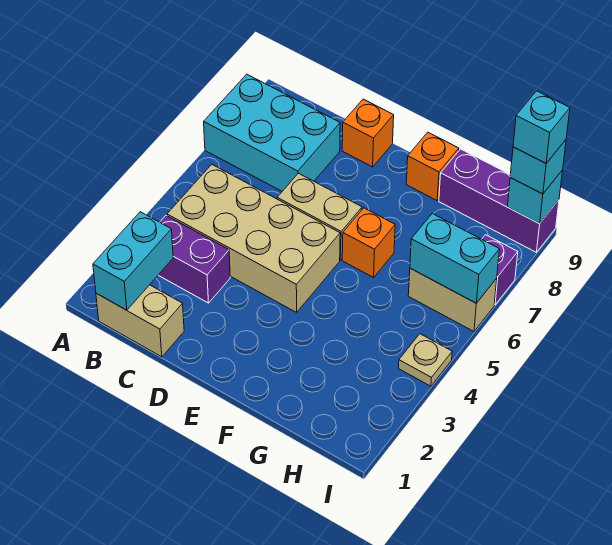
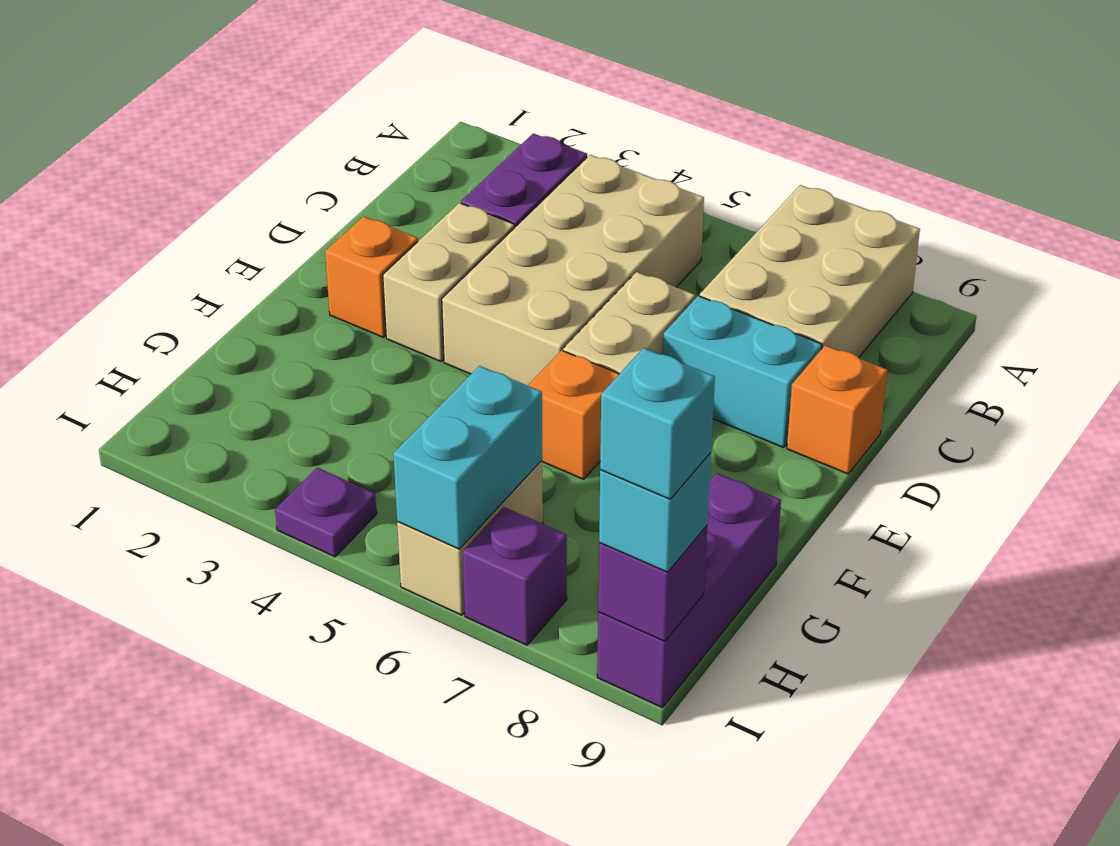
cyan brick A7:C8 level 1 -> tan brick A7:C8 level 1
tan brick B1:C1 level 1 -> tan brick D3:E3 level 1
cyan brick B1:B2 level 2 -> cyan brick D7:D8 level 1
orange brick F9 level 1 -> orange brick E2 level 1
tan plate I4 level 1 -> purple plate I4 level 1
cyan brick I9 level 2 -> purple brick I9 level 2

